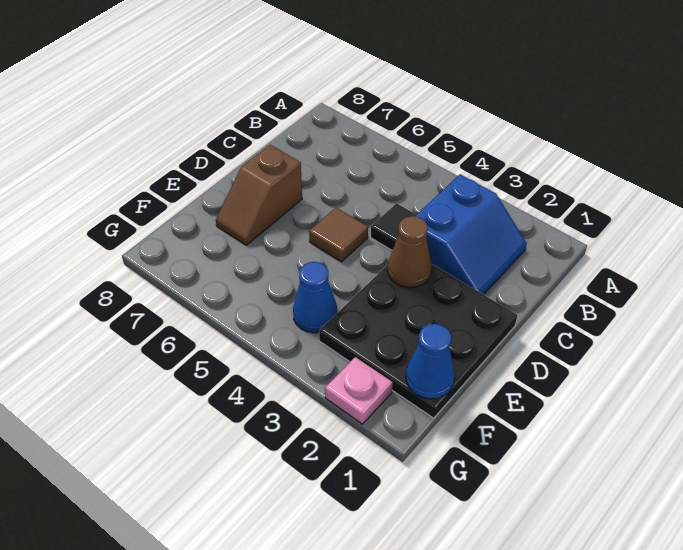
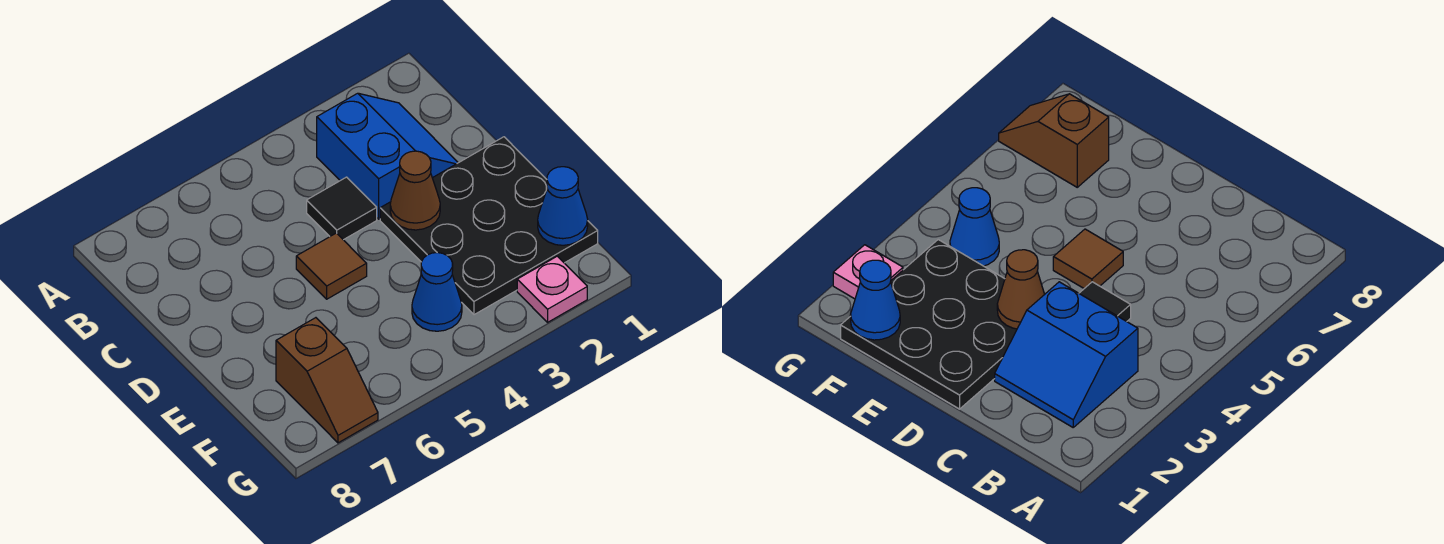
brown slope D7:E7 level 1 top D -> brown slope F7:G7 level 1 top F

